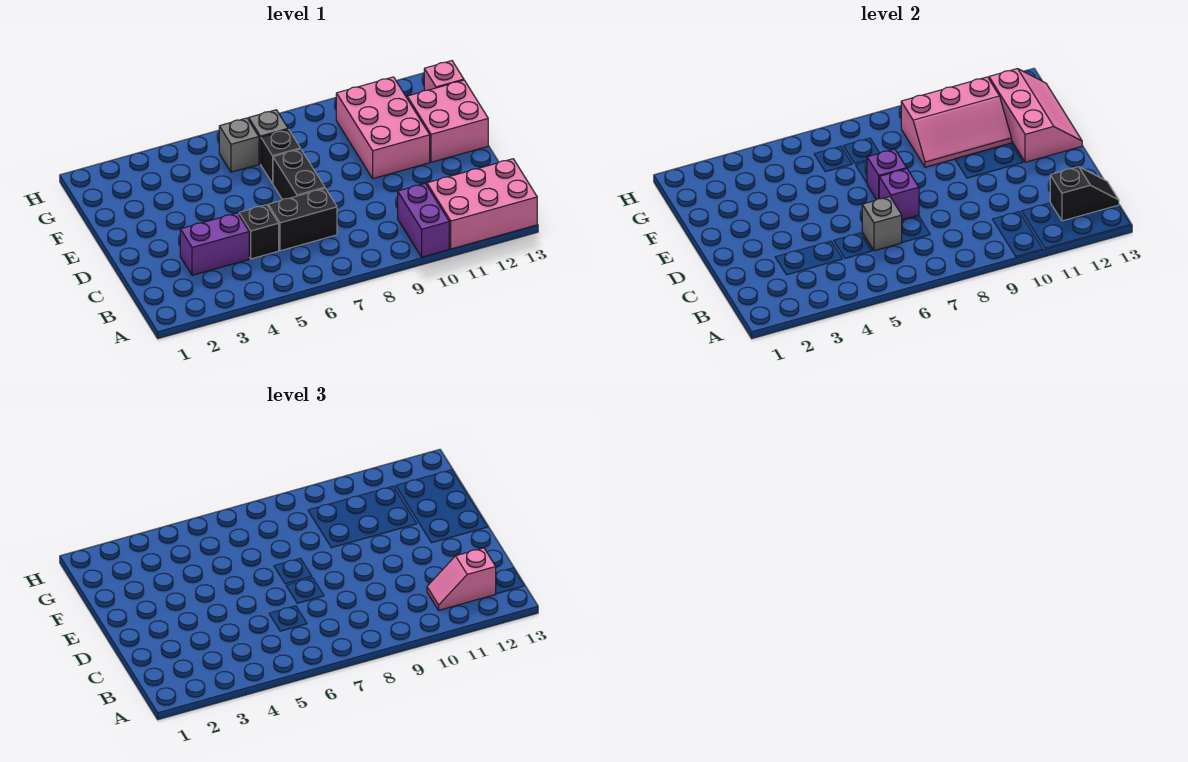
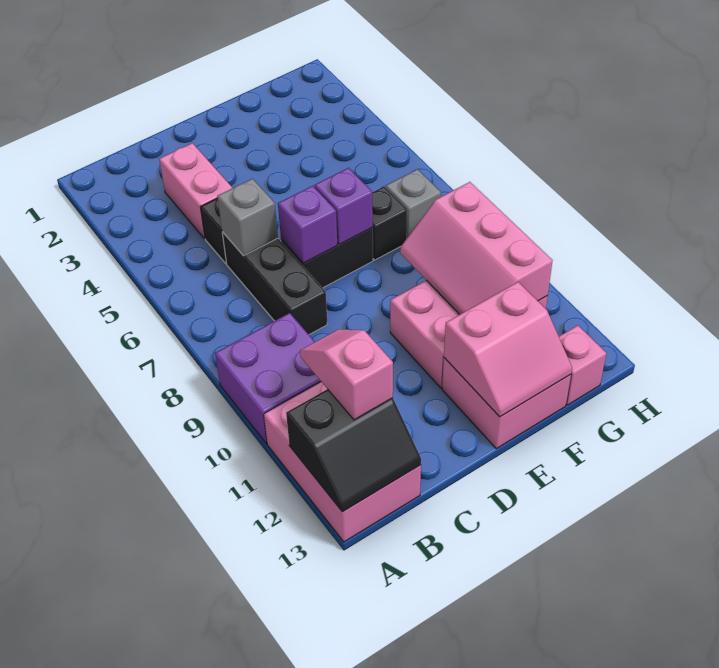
purple brick A10:B10 level 1 -> purple brick A9:B10 level 1
black slope B12:B13 level 2 top 12 -> black slope A12:B13 level 2 top 12
purple brick C3:C4 level 1 -> pink brick C3:C4 level 1
black brick C6:C7 level 1 -> black brick C6:C8 level 1
pink slope E12:G13 level 2 top 12 -> pink slope E12:F13 level 2 top 12
grey brick G6 level 1 -> none

